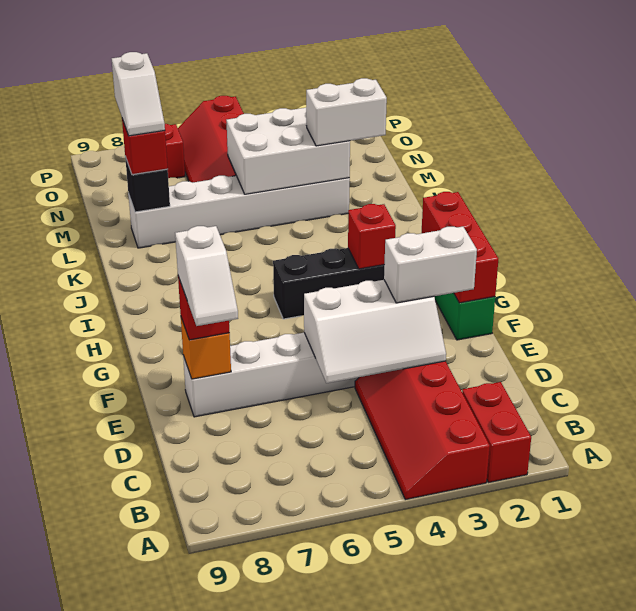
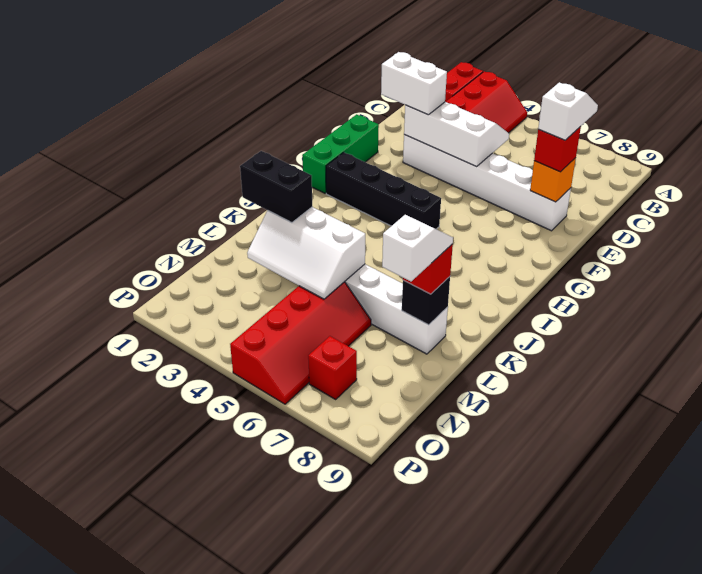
red brick F1:H1 level 2 -> none
red brick H3 level 2 -> none
white brick L2:L3 level 3 -> black brick L2:L3 level 3
white brick L3:M5 level 2 -> white slope L3:M5 level 2 top L

